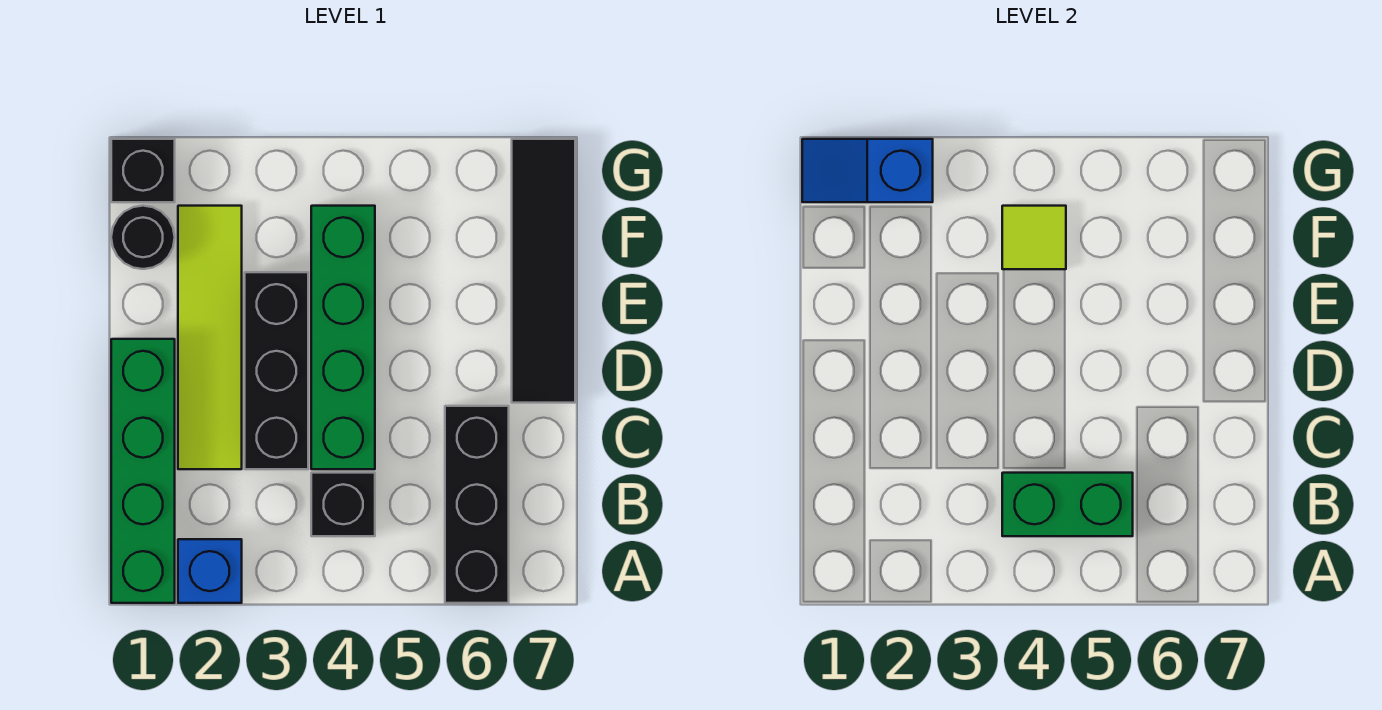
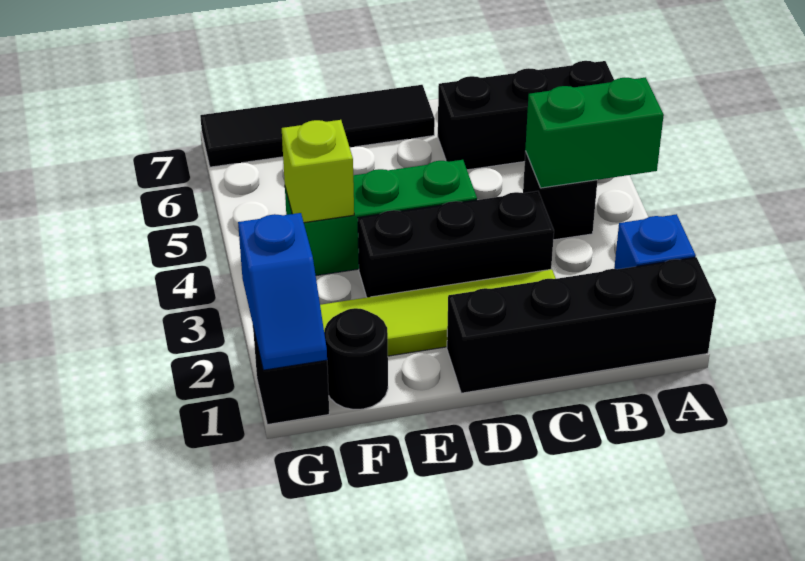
green brick A1:D1 level 1 -> black brick A1:D1 level 1
green brick B4:B5 level 2 -> green brick A4:B4 level 2
green brick C4:F4 level 1 -> green brick D4:F4 level 1
lime tile F4 level 2 -> lime brick F4 level 2

